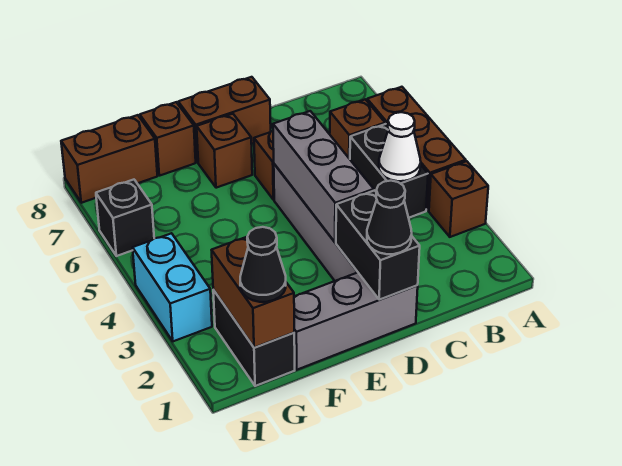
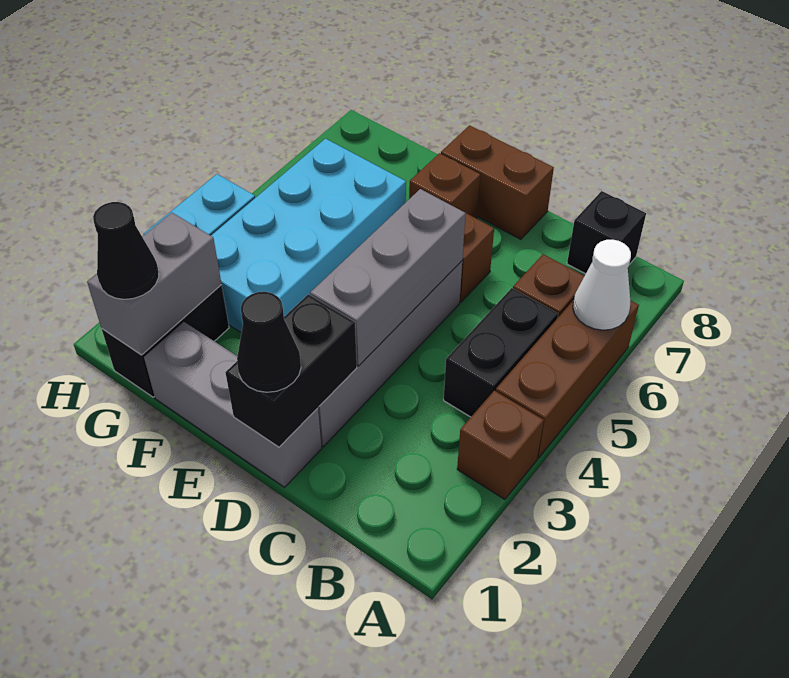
white cone B4 level 2 -> white cone A6 level 2
none -> cyan brick F3:G6 level 1
brown brick F8 level 1 -> none
brown brick G1:G2 level 2 -> grey brick G1:G2 level 2
brown brick G8:H8 level 1 -> none
black brick H6 level 1 -> black brick B8 level 1

